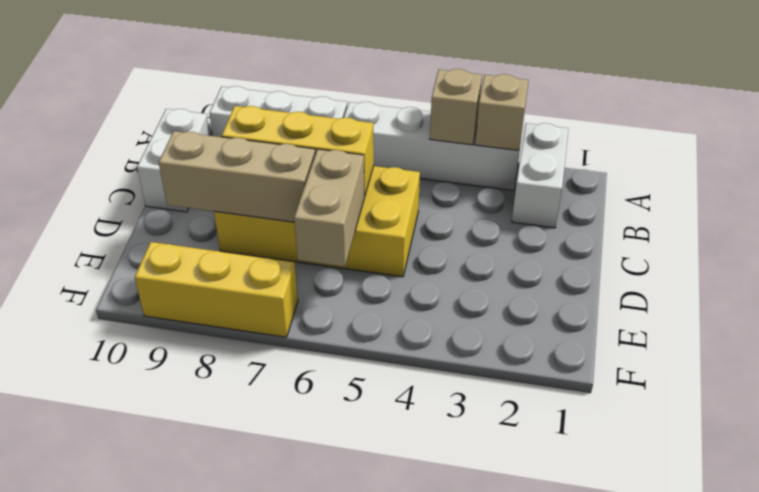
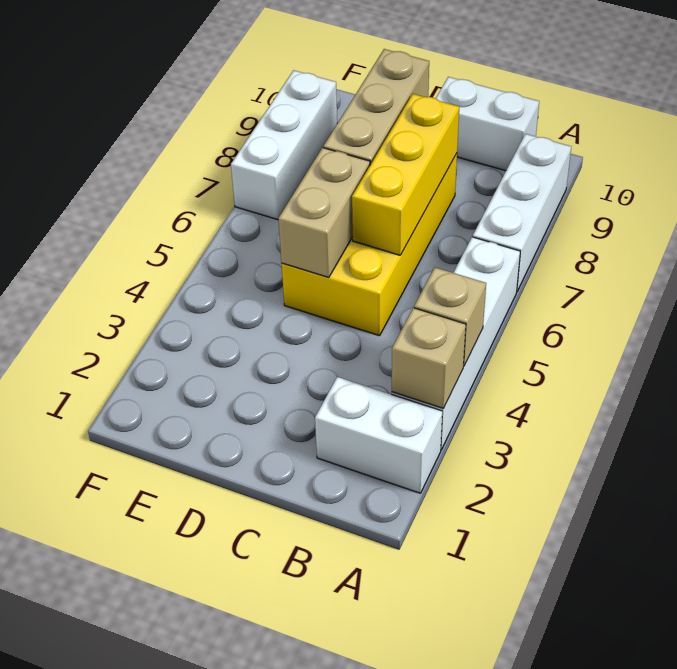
tan brick D6:E6 level 2 -> tan brick D5:D6 level 2
yellow brick F7:F9 level 1 -> white brick F7:F9 level 1

